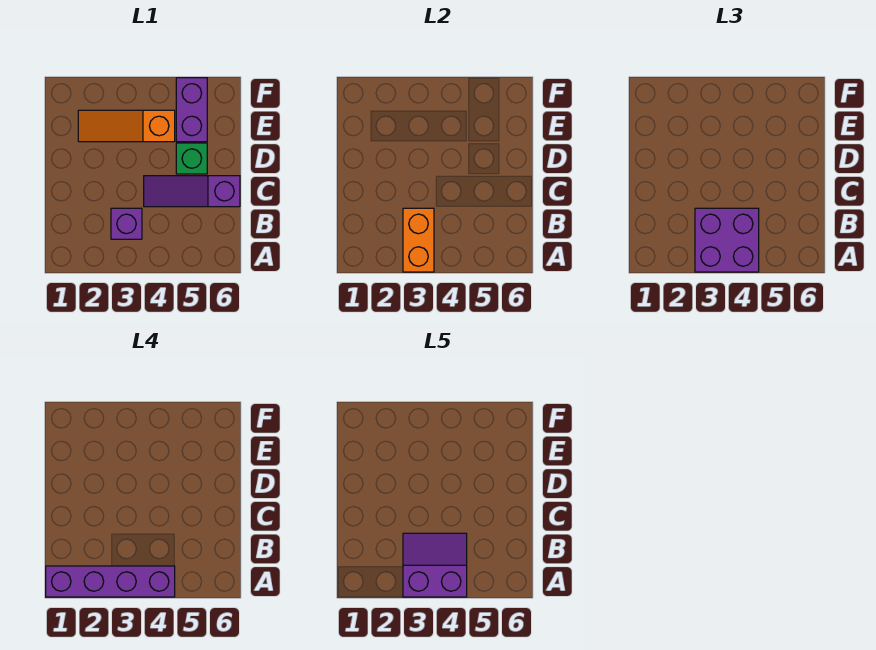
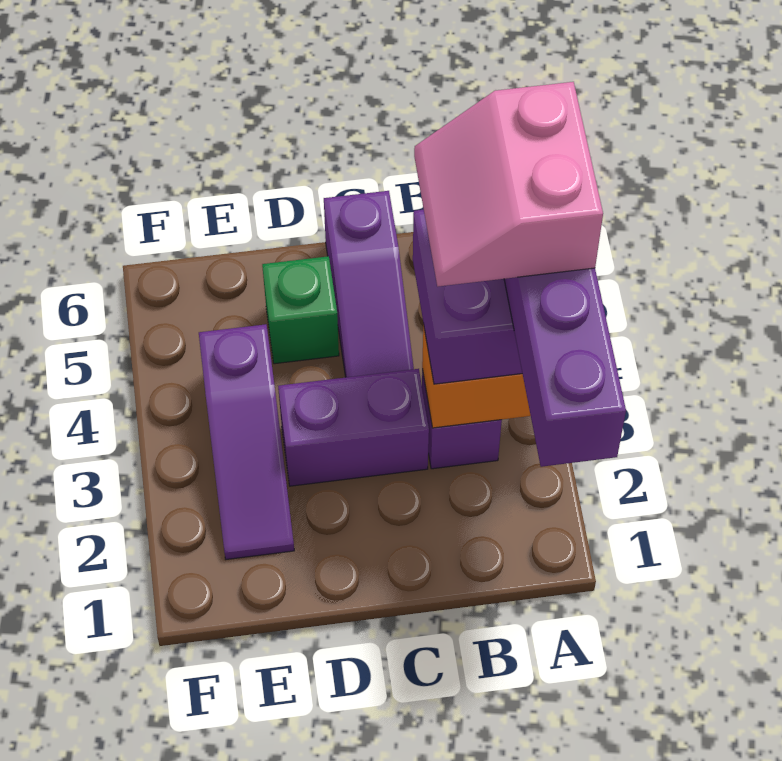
purple slope A3:B4 level 5 top A -> pink slope A3:B4 level 5 top A
orange slope E2:E4 level 1 top 4 -> purple slope E2:E4 level 1 top 4
purple brick E5:F5 level 1 -> purple brick C3:D3 level 1

